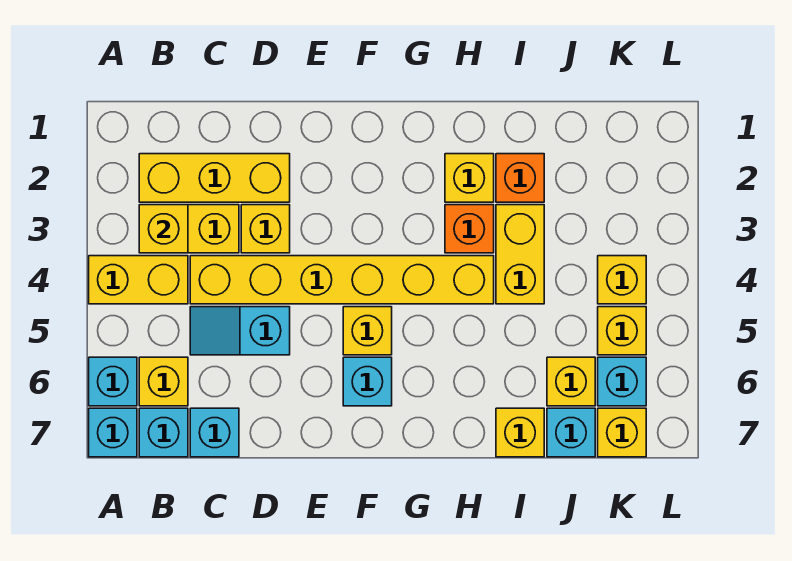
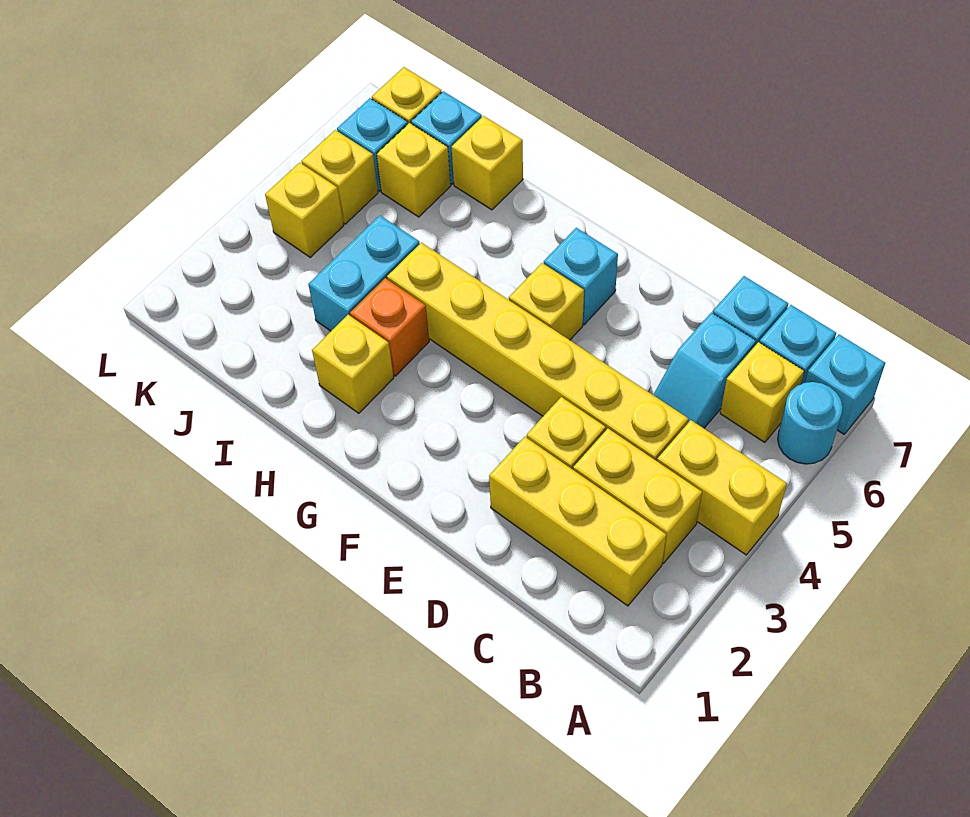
cyan brick A6 level 1 -> cyan round brick A6 level 1
yellow brick B3 level 2 -> none
cyan slope C5:D5 level 1 top D -> cyan slope C5:C6 level 1 top 6
orange brick I2 level 1 -> none
yellow brick I3:I4 level 1 -> cyan brick I3:I4 level 1

